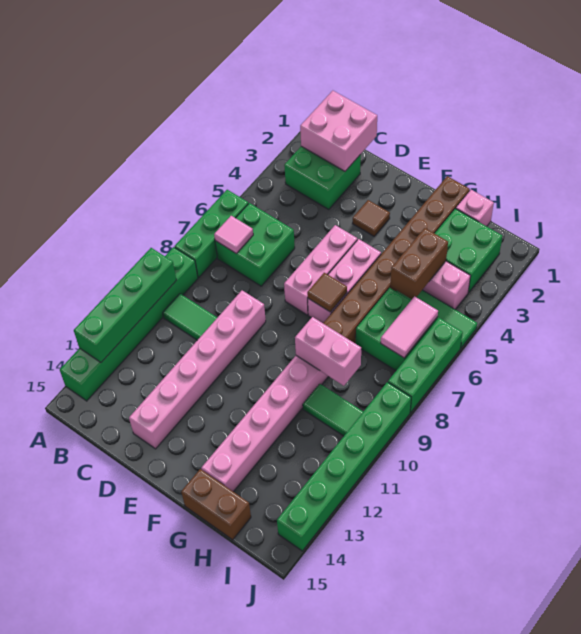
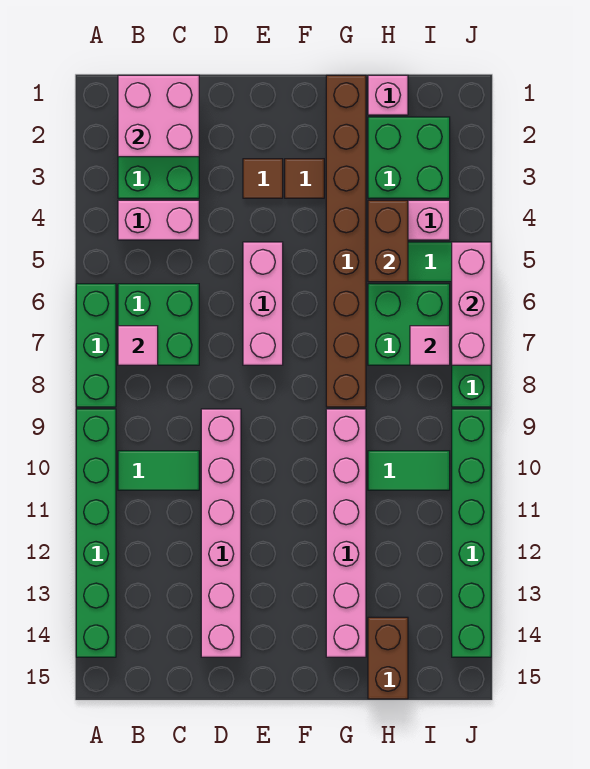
green brick A10:A13 level 2 -> none
pink brick F5:F7 level 1 -> pink brick J5:J7 level 2
brown tile F7 level 2 -> brown tile F3 level 1
pink brick G9:H9 level 2 -> pink brick B4:C4 level 1
brown brick G15:H15 level 1 -> brown brick H14:H15 level 1
pink tile I6:I7 level 2 -> pink tile I7 level 2

